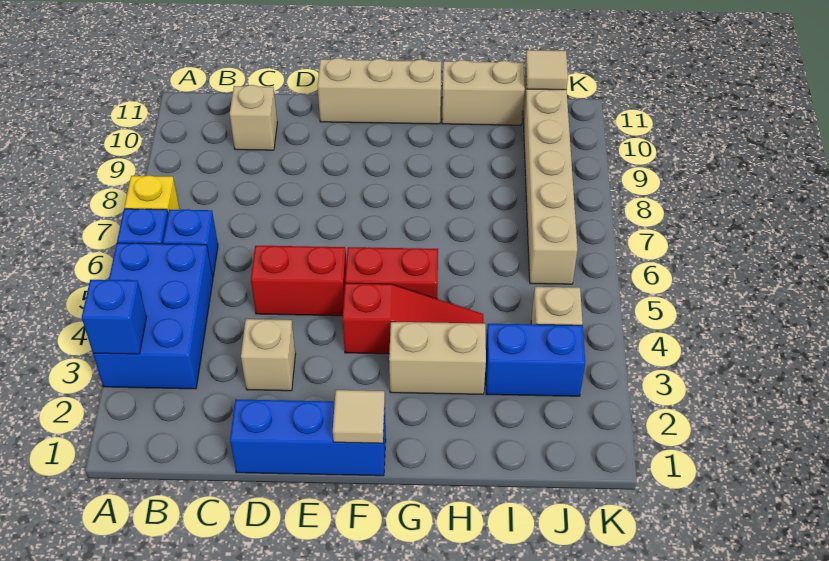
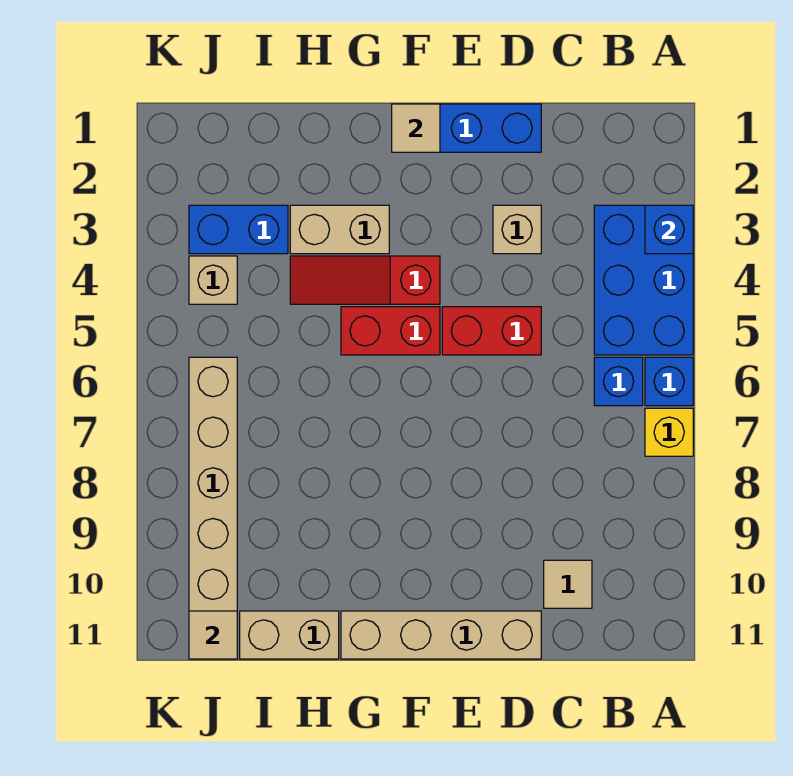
tan brick C10 level 1 -> tan tile C10 level 1
tan brick E11:G11 level 1 -> tan brick D11:G11 level 1

